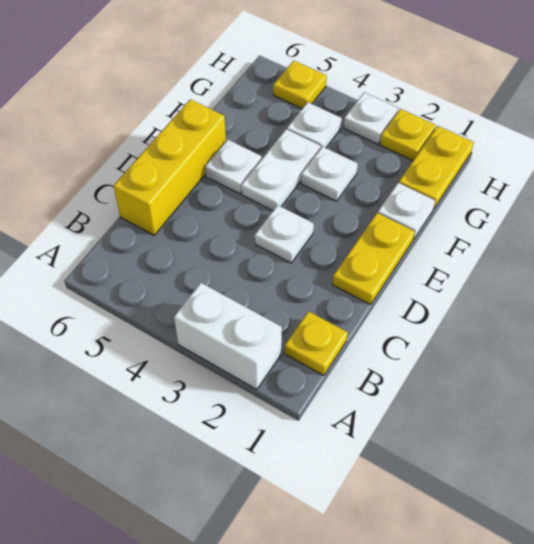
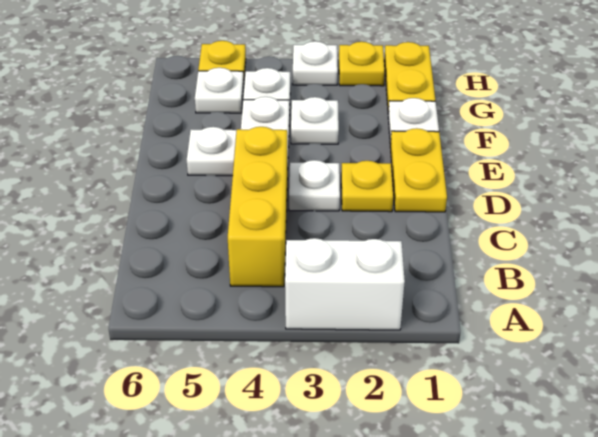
yellow plate B1 level 1 -> yellow plate D2 level 1
yellow brick C6:E6 level 1 -> yellow brick B4:D4 level 1
none -> white plate G5 level 1

